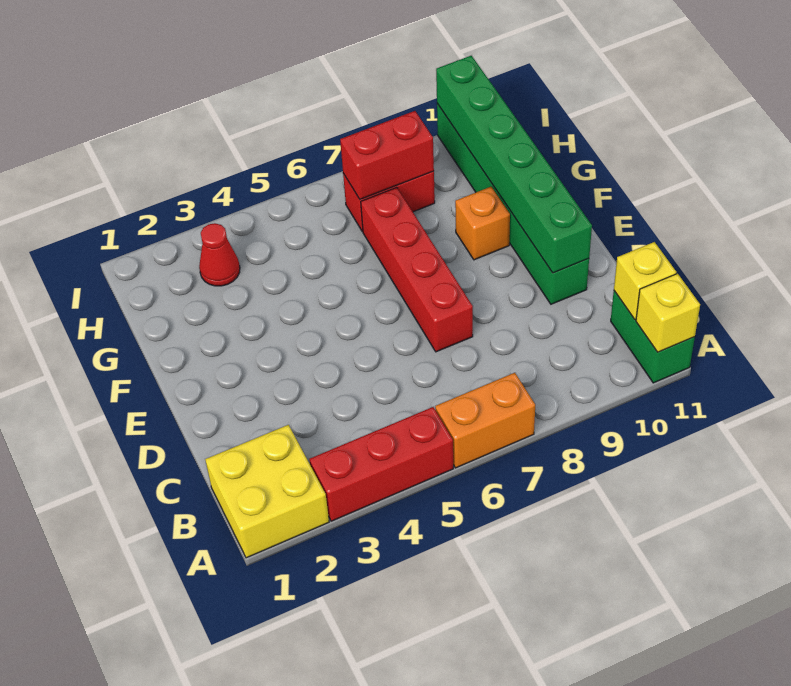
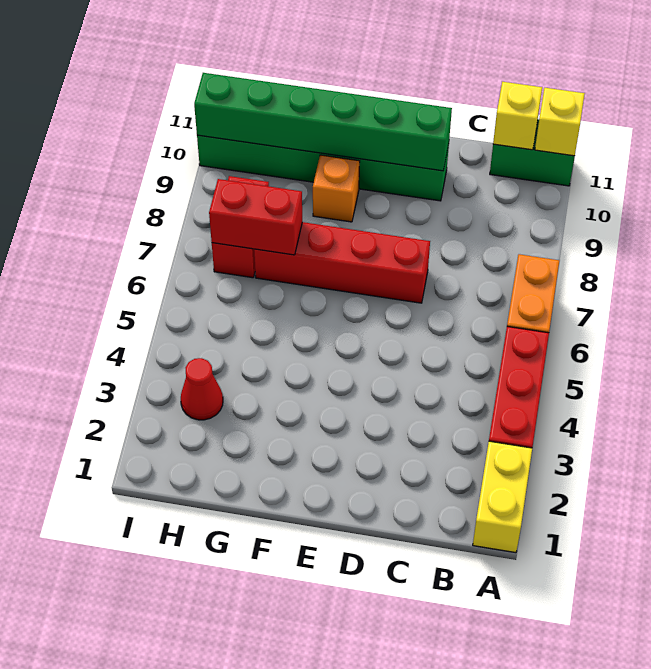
yellow brick A1:B2 level 1 -> yellow brick A1:A2 level 1
red brick H7:H8 level 2 -> red brick G7:H7 level 2

